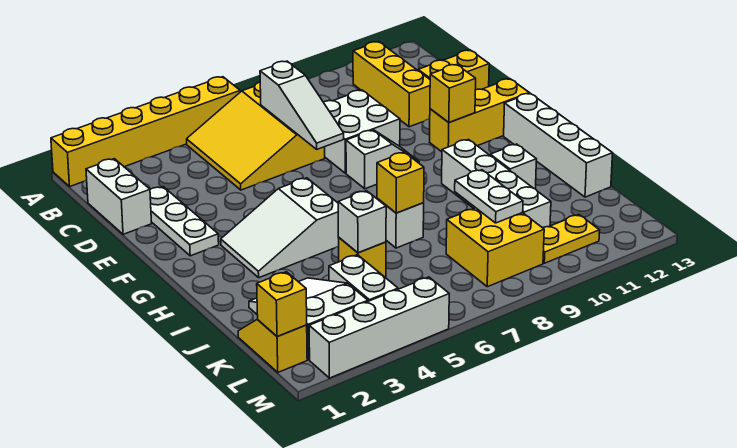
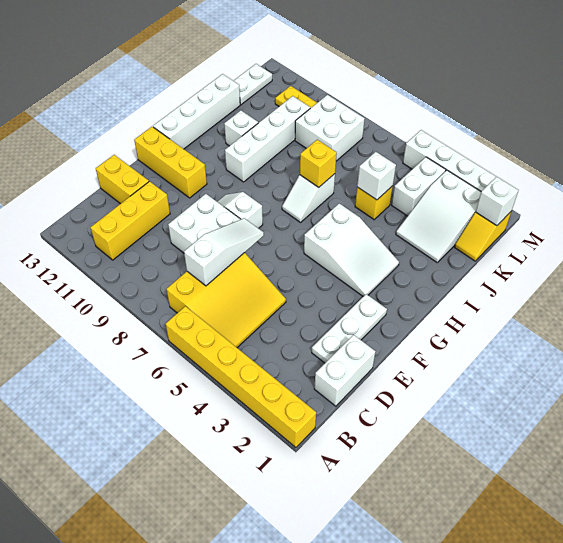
yellow brick F11 level 2 -> none
white plate J9:K9 level 2 -> white plate K13:L13 level 1
yellow brick K8:L9 level 1 -> white brick K8:L9 level 1
yellow brick L1 level 2 -> white brick L1 level 2

